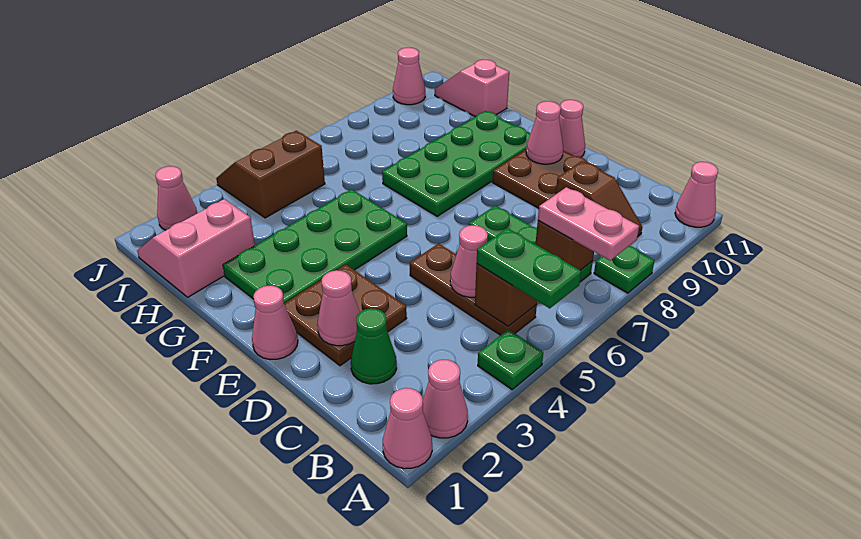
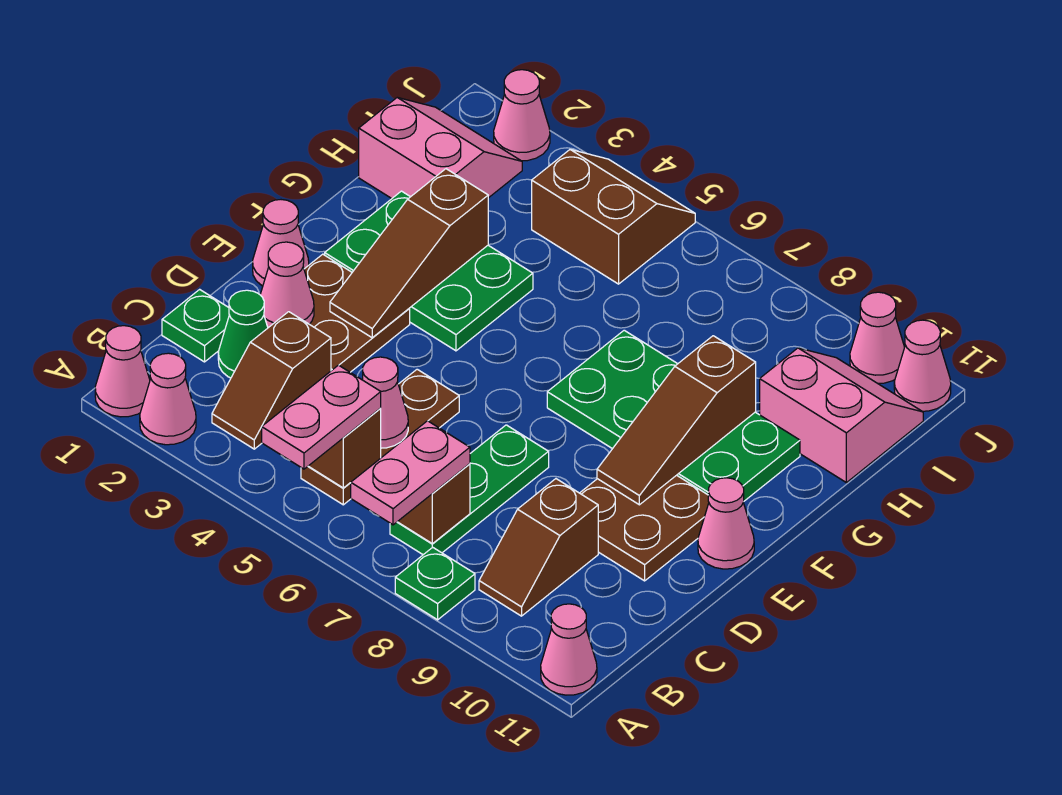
green plate A4 level 1 -> green plate C1 level 1
green plate A5:B5 level 3 -> pink plate A5:B5 level 3
none -> brown slope B3:C3 level 1 top C
none -> brown slope E3:G3 level 2 top G
none -> brown slope E9:G9 level 2 top G
pink cone E10 level 2 -> pink cone J11 level 1
green plate F2:G5 level 1 -> green plate F2:G4 level 1
pink slope H11:I11 level 1 top H -> pink slope H10:I11 level 1 top H

